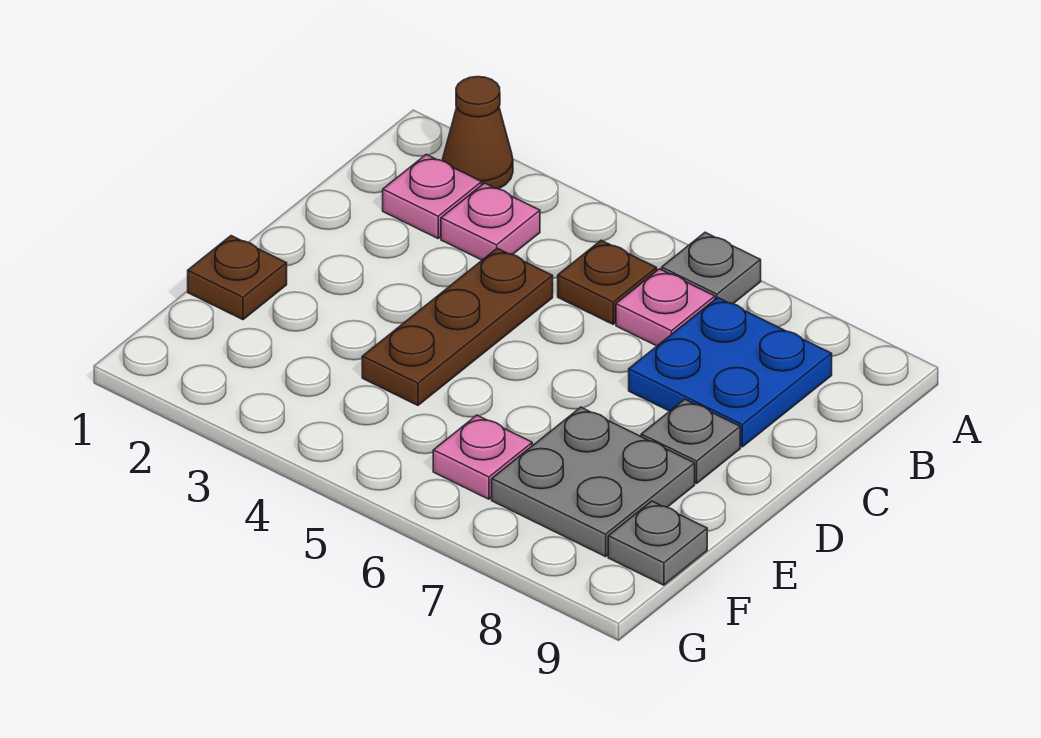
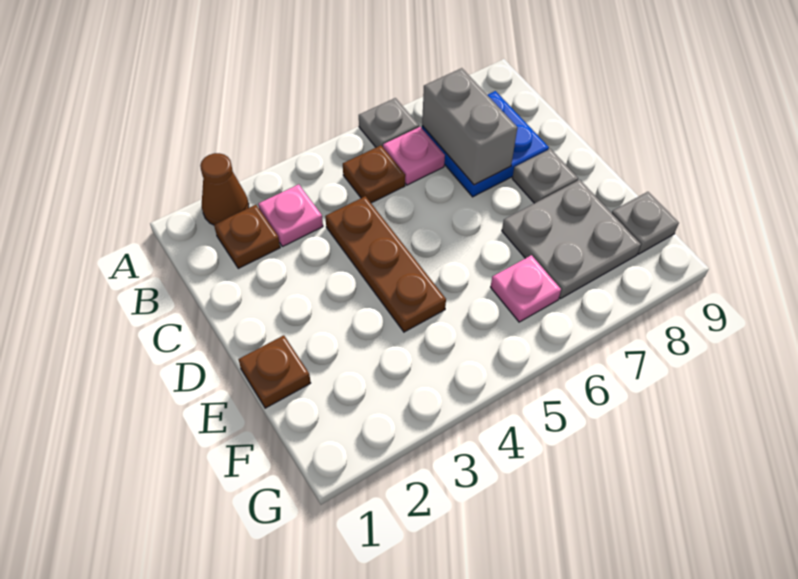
pink plate B2 level 1 -> brown plate B2 level 1
none -> grey brick B7:C7 level 2

